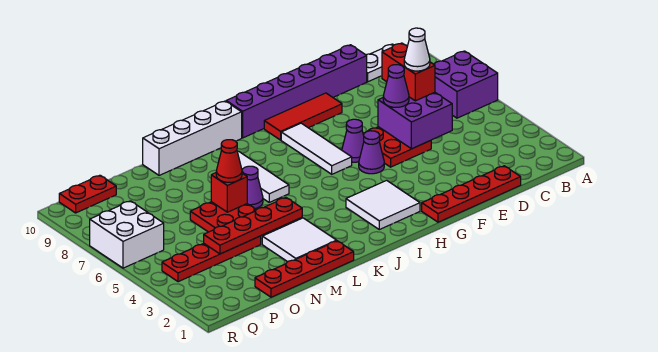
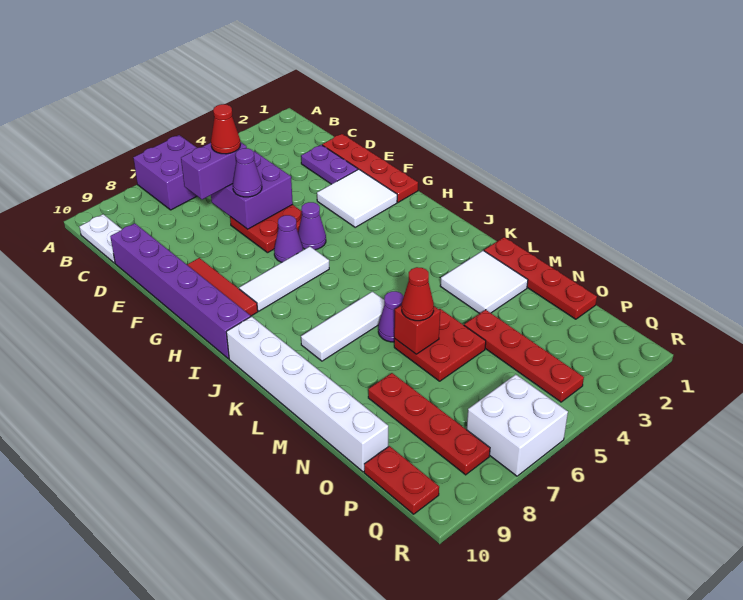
none -> purple plate D2:E2 level 1
red brick D6:D7 level 3 -> purple brick D6:D7 level 3
white cone D6 level 4 -> red cone D6 level 4
white tile H2:I3 level 1 -> white tile F2:G3 level 1
white brick J10:M10 level 1 -> white brick J10:O10 level 1
red plate L4:O4 level 2 -> red plate N8:Q8 level 1

